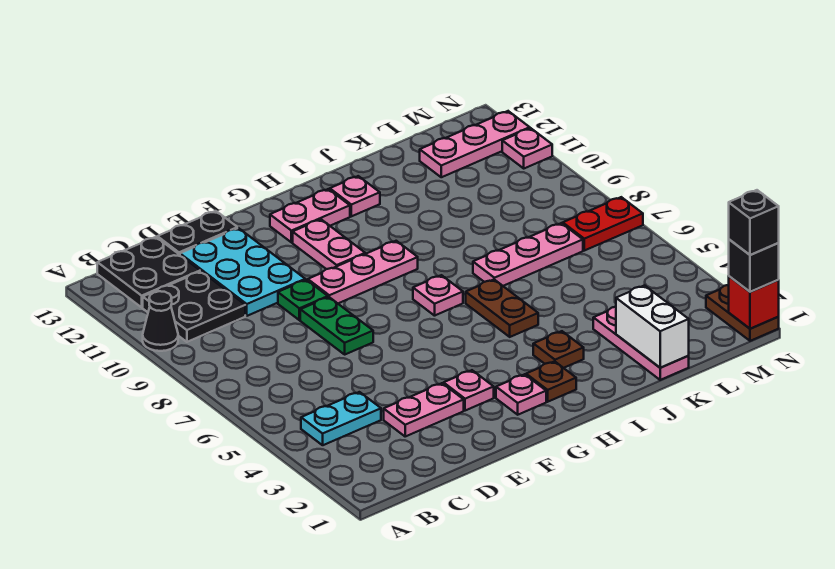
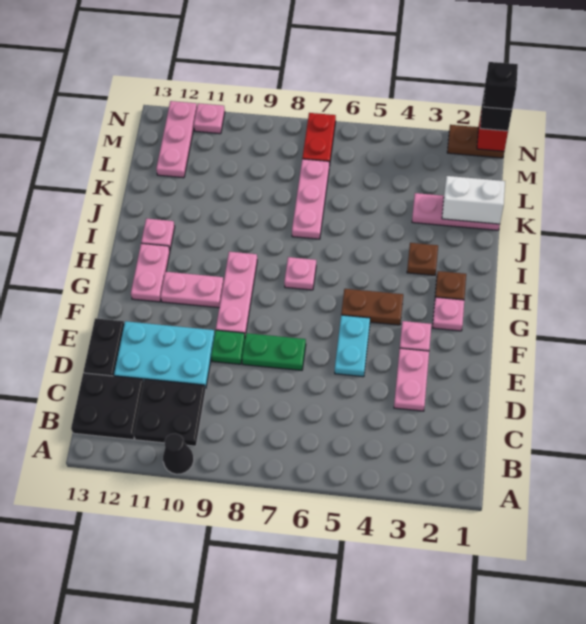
cyan plate B4:C4 level 1 -> cyan plate E5:F5 level 1
brown plate I5:I6 level 1 -> brown plate G4:G5 level 1

